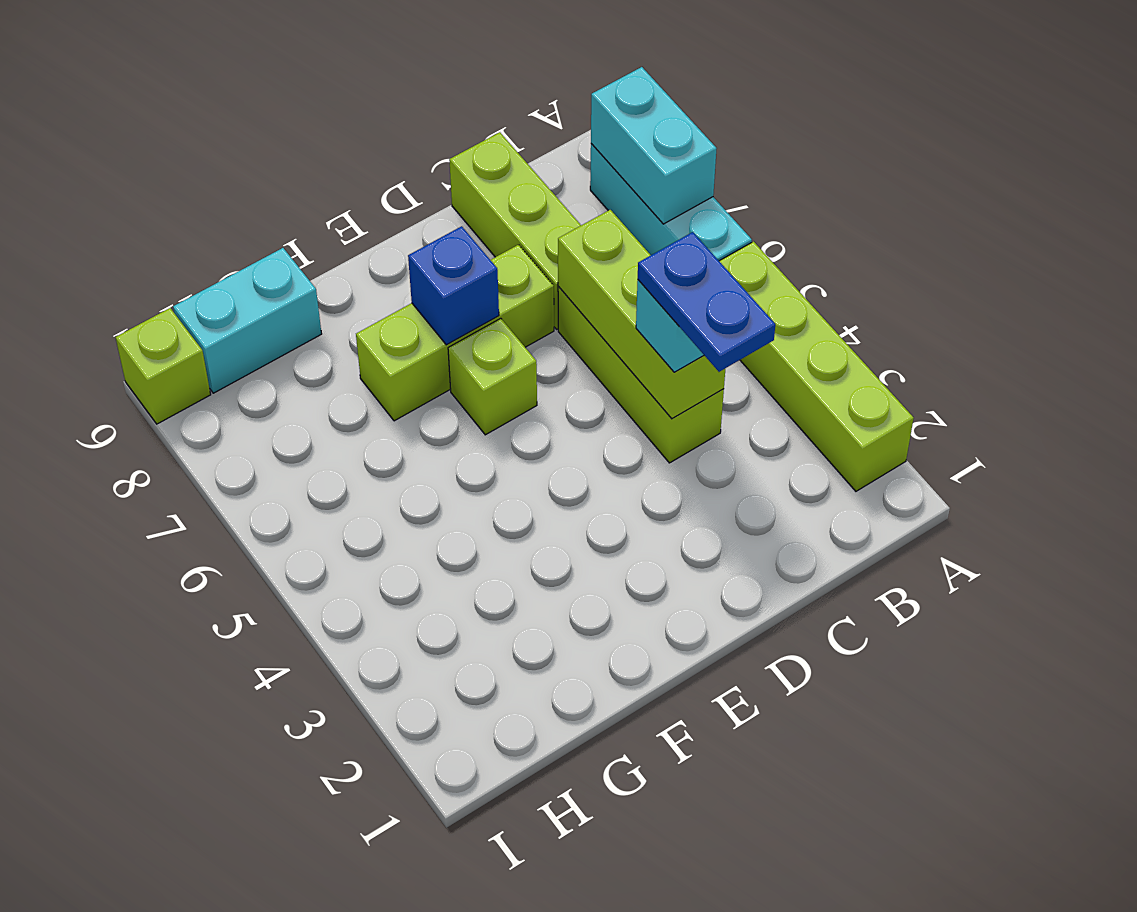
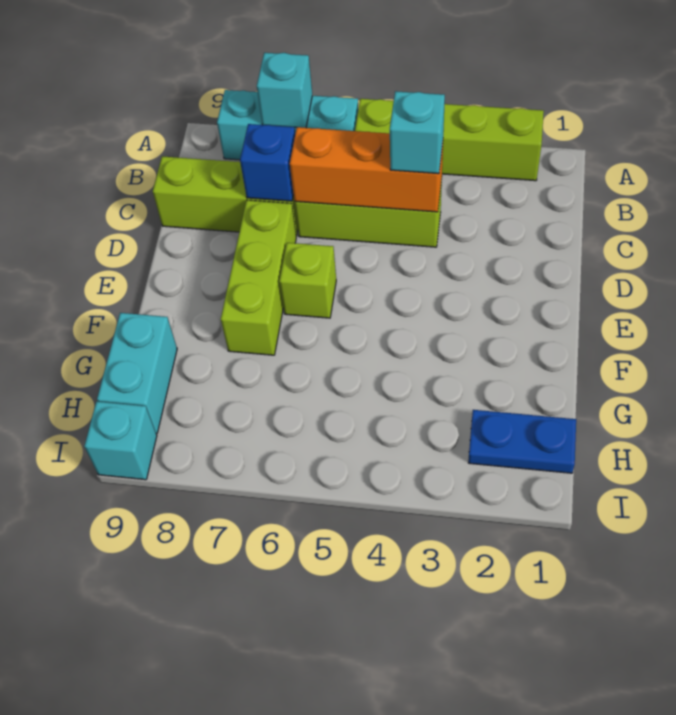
cyan brick A7:A8 level 2 -> cyan brick A7 level 2
blue plate C3:C4 level 4 -> blue plate H1:H2 level 1
lime brick C4:C6 level 2 -> orange brick C4:C6 level 2
blue brick E7 level 2 -> blue brick C7 level 2
lime brick I9 level 1 -> cyan brick I9 level 1

